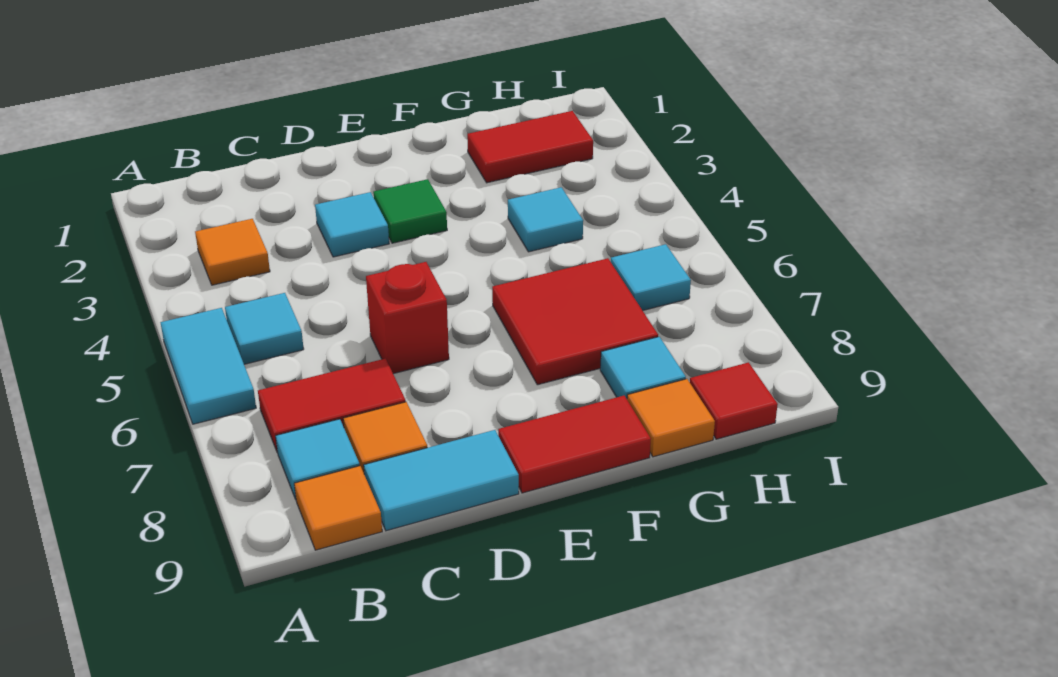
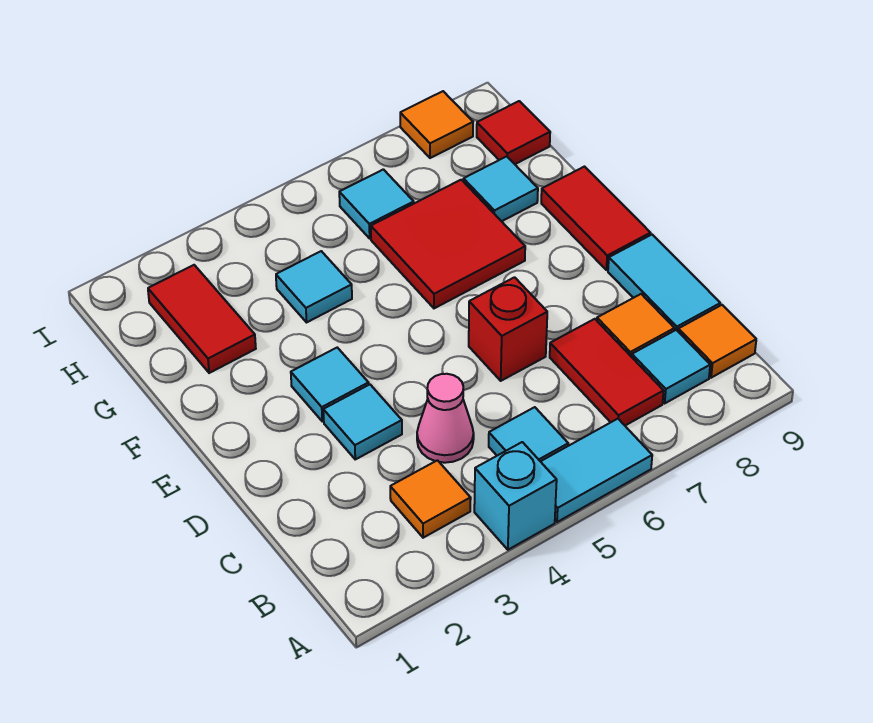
none -> cyan brick A4 level 1
none -> pink cone C4 level 1
green tile E3 level 1 -> cyan tile E3 level 1
orange tile G9 level 1 -> orange tile I8 level 1

